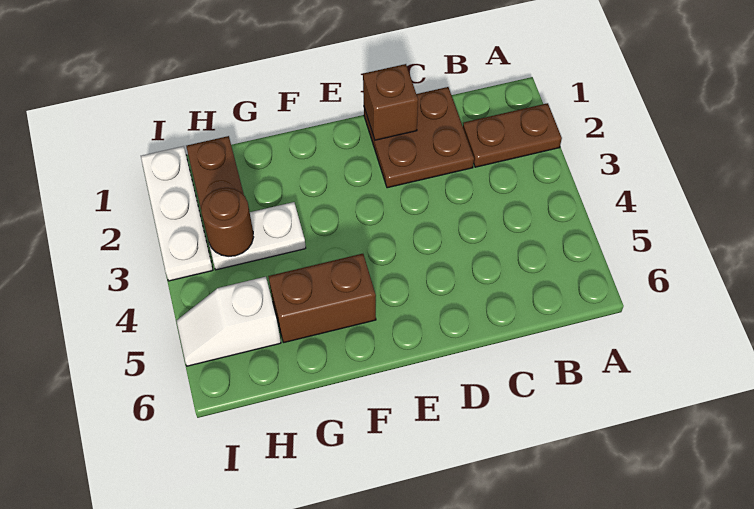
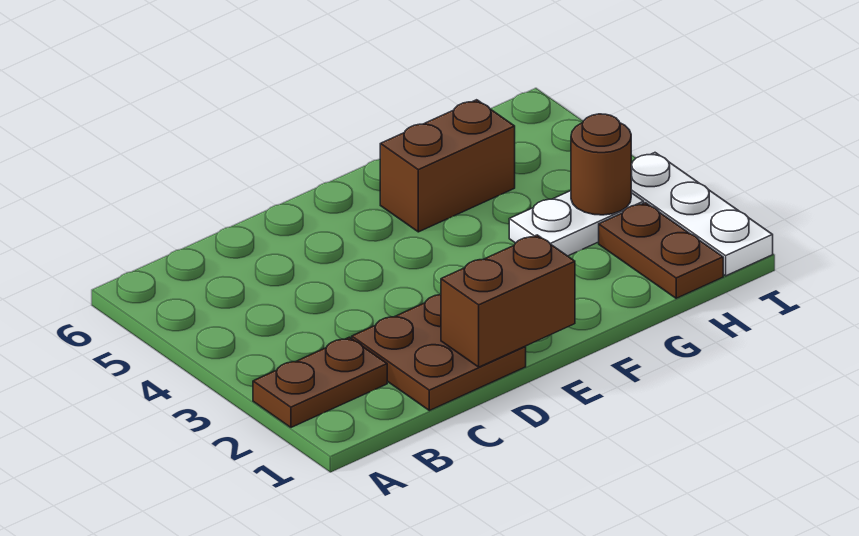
brown brick D1 level 2 -> brown brick D1:E1 level 2
white slope H5:I5 level 1 top H -> none

